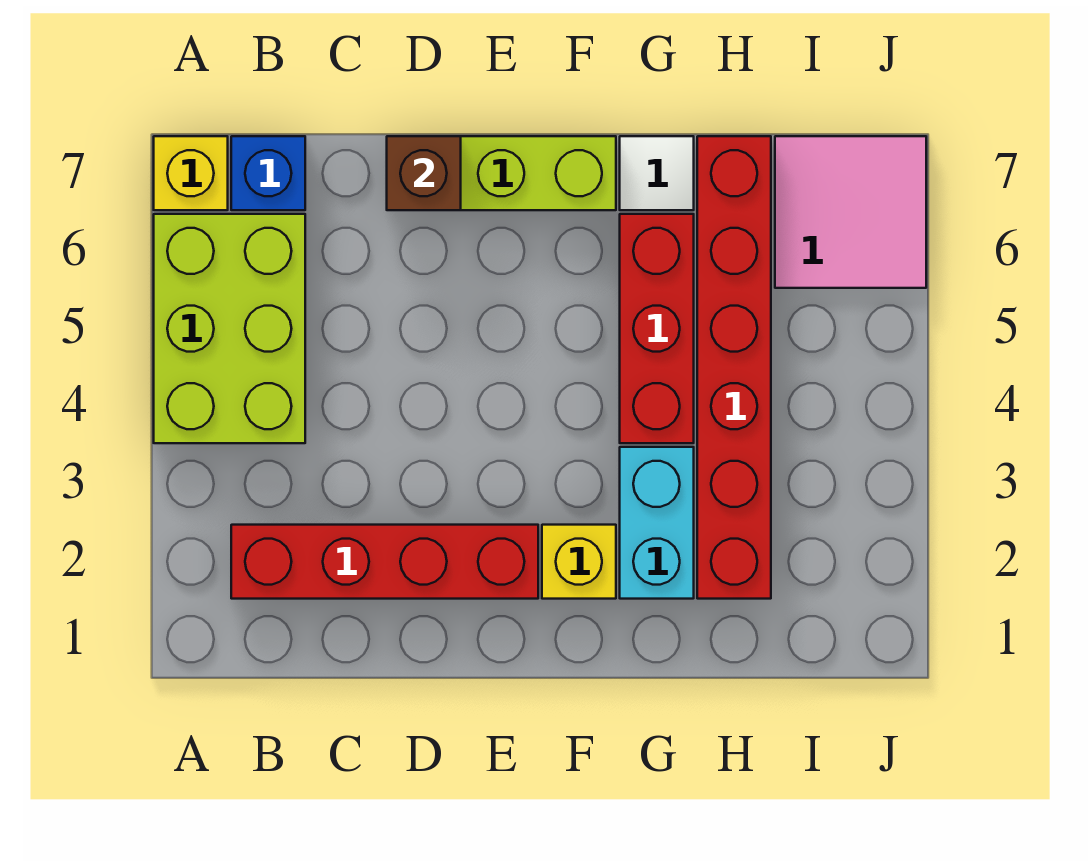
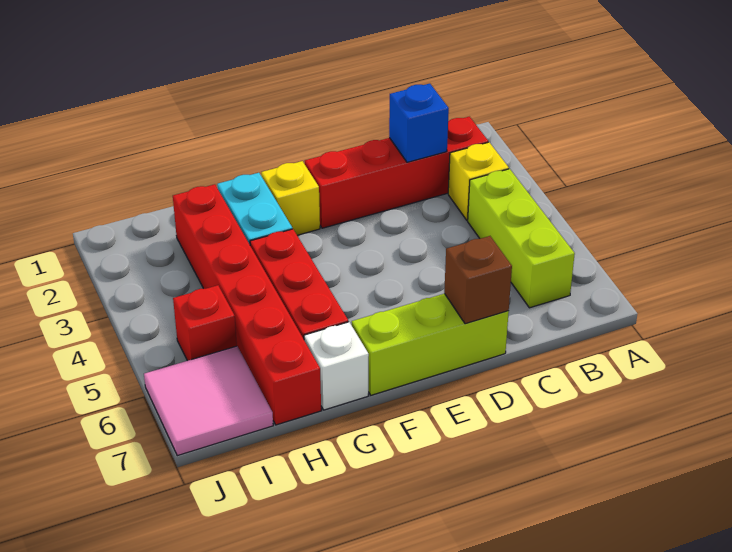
lime brick A4:B6 level 1 -> lime brick B4:B6 level 1
yellow brick A7 level 1 -> yellow brick B3 level 1
blue brick B7 level 1 -> blue brick C2 level 2
white tile G7 level 1 -> white brick G7 level 1
none -> red brick I5 level 1

